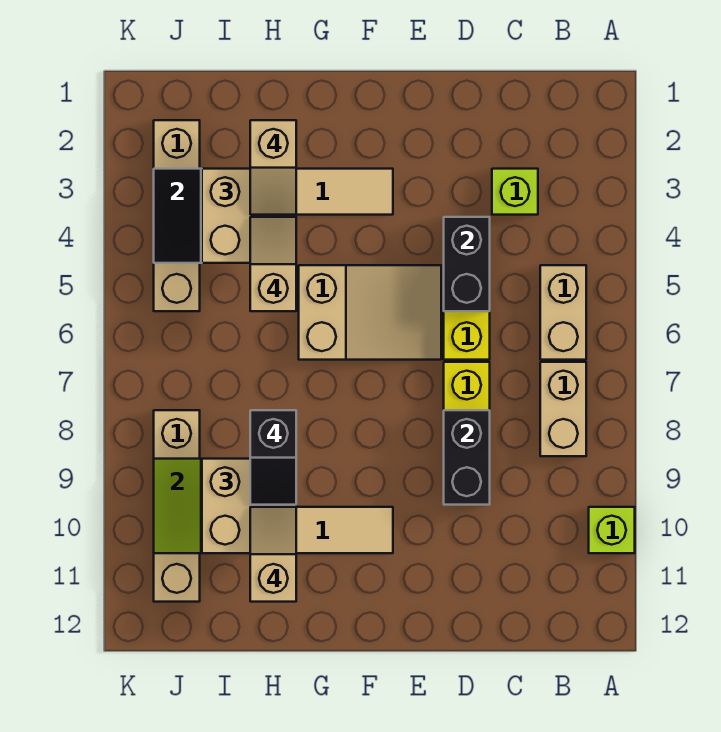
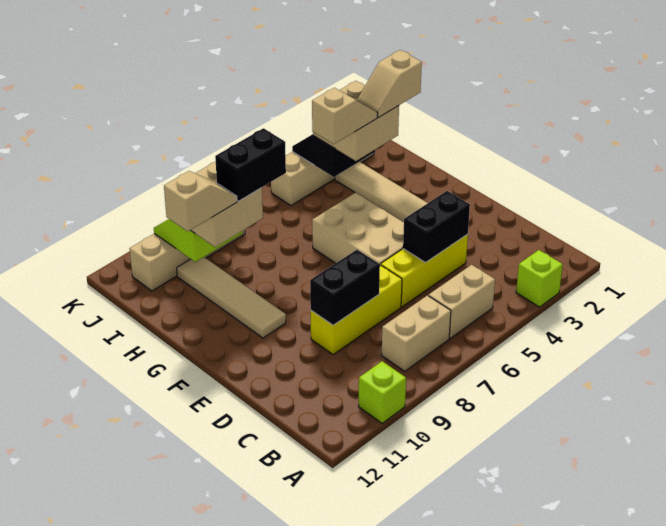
lime brick C3 level 1 -> lime brick A3 level 1
tan slope E5:G6 level 1 top G -> tan brick E5:G6 level 1
black slope H8:H9 level 4 top 8 -> black brick H8:H9 level 4

